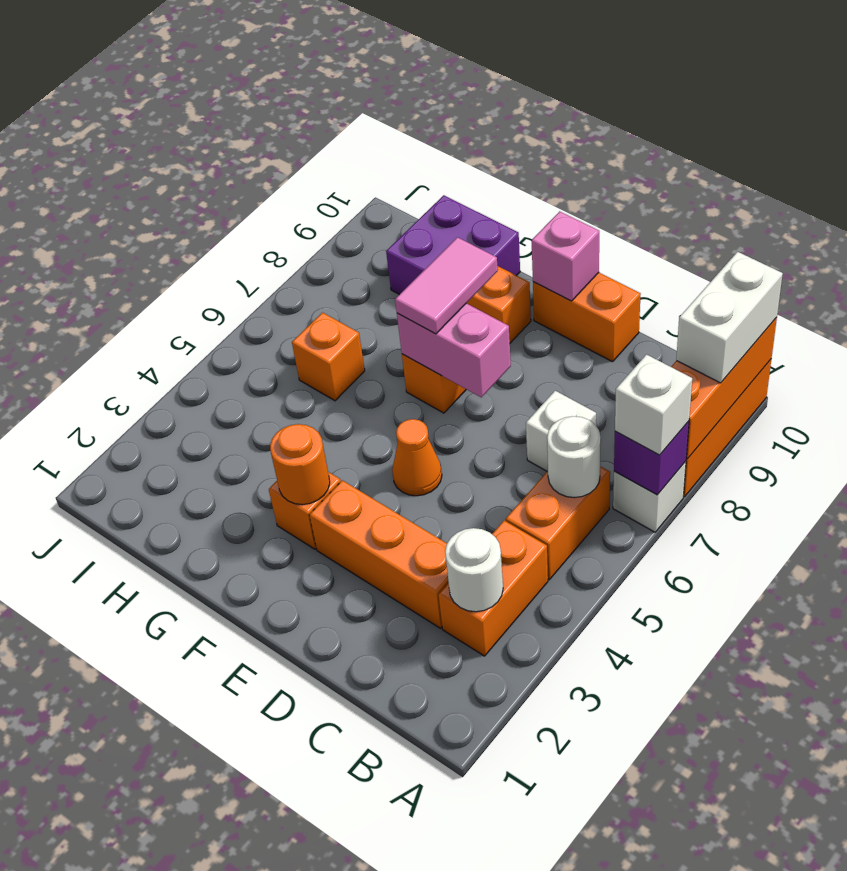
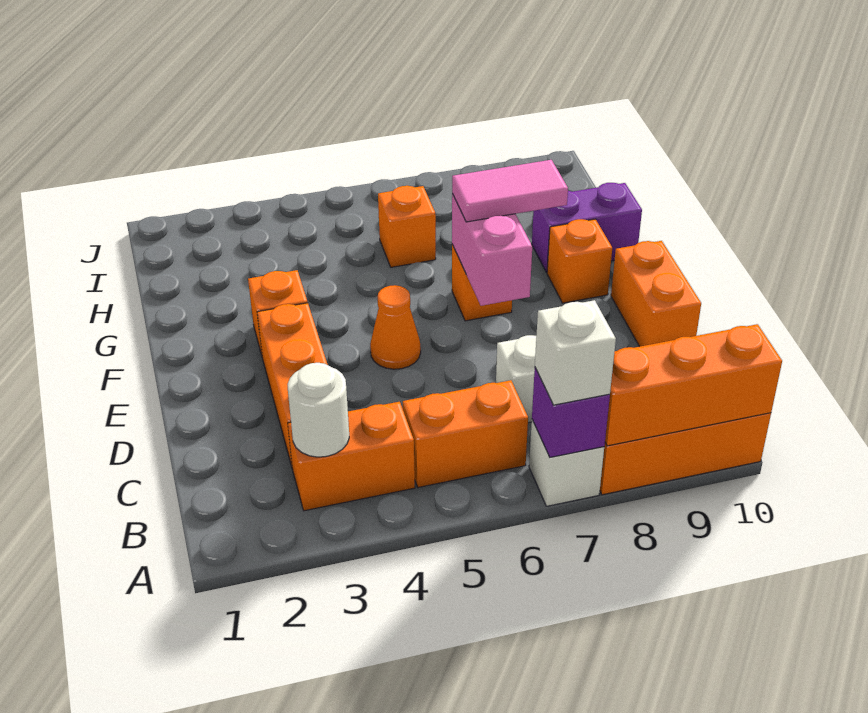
white brick A9:A10 level 3 -> none
white round brick B6 level 2 -> none
pink brick E10 level 2 -> none
orange round brick F3 level 2 -> none
purple brick G9:H10 level 1 -> purple brick G9:G10 level 1

